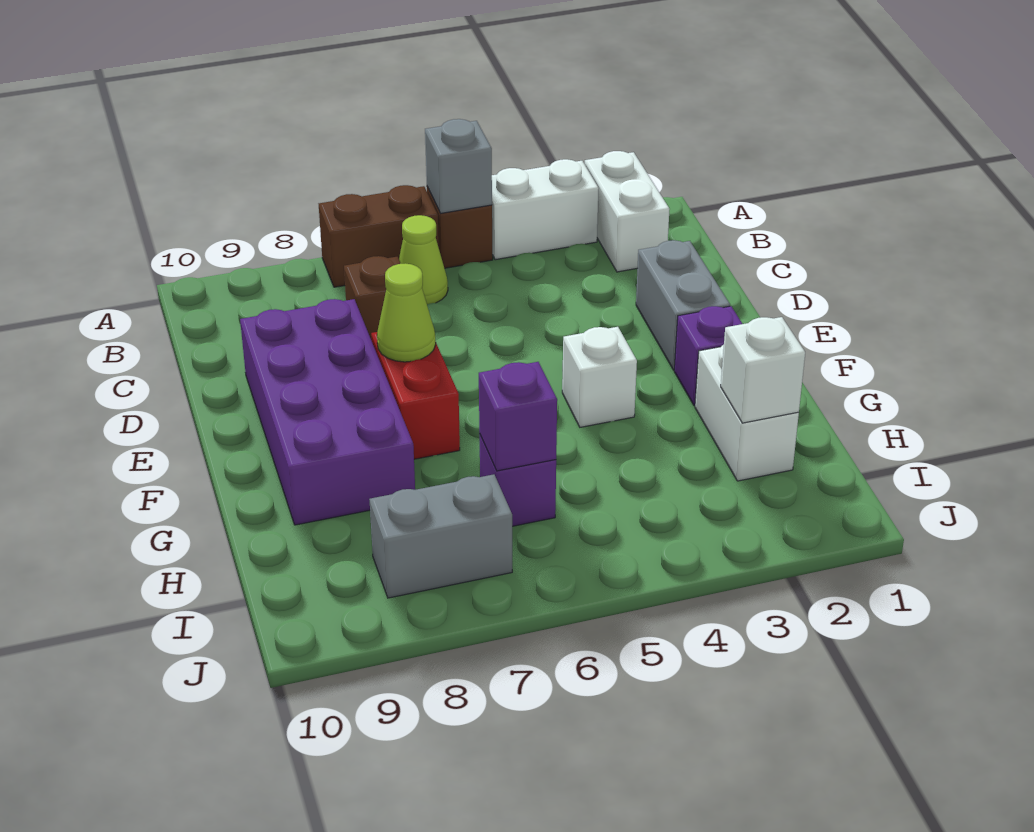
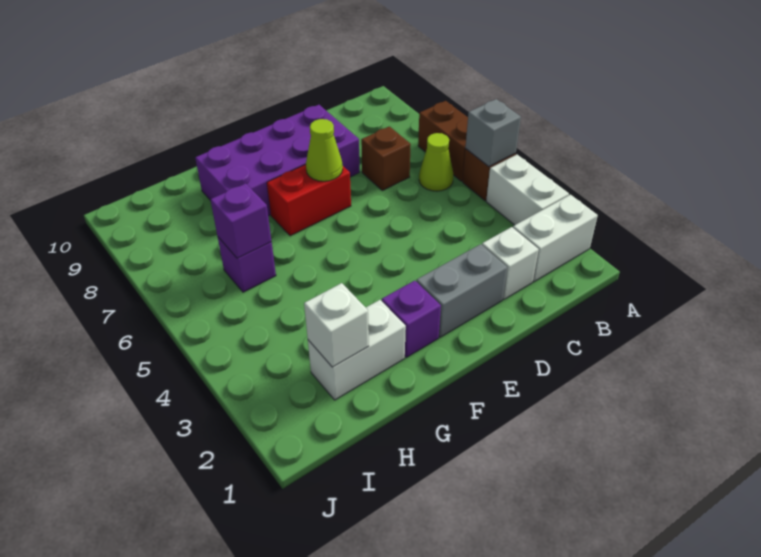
white brick F4 level 1 -> white brick C2 level 1
grey brick I7:I8 level 1 -> none

